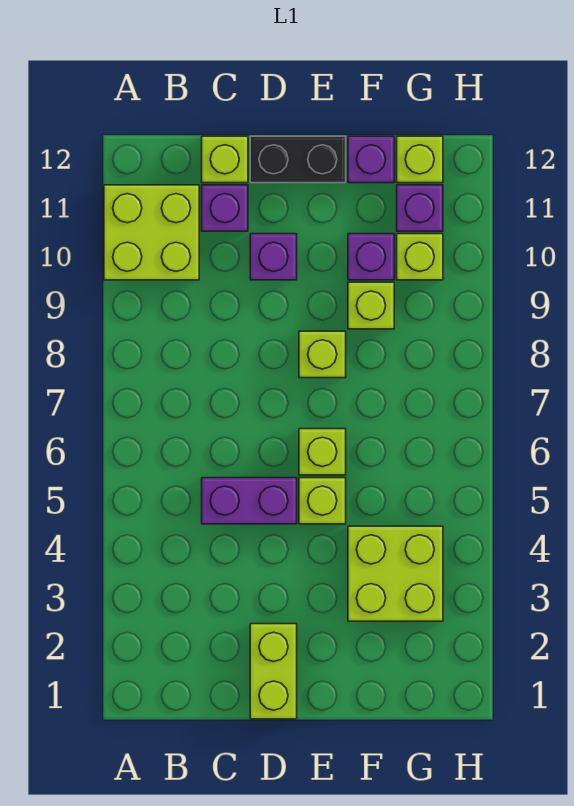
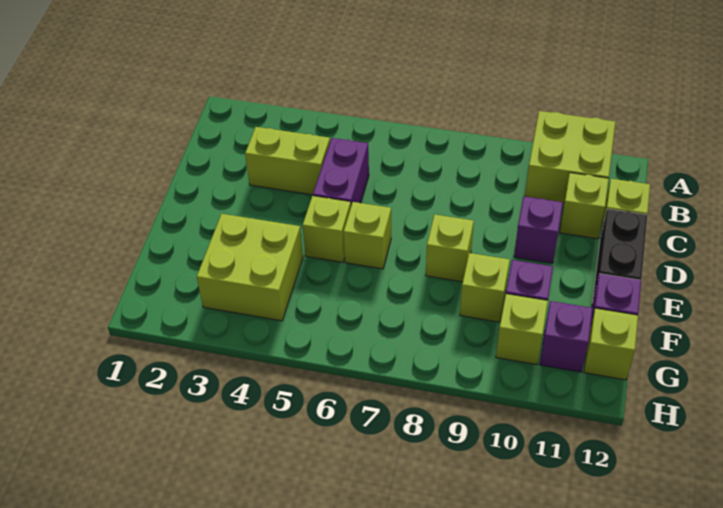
purple brick C11 level 1 -> lime brick C11 level 1
lime brick D1:D2 level 1 -> lime brick C3:C4 level 1

